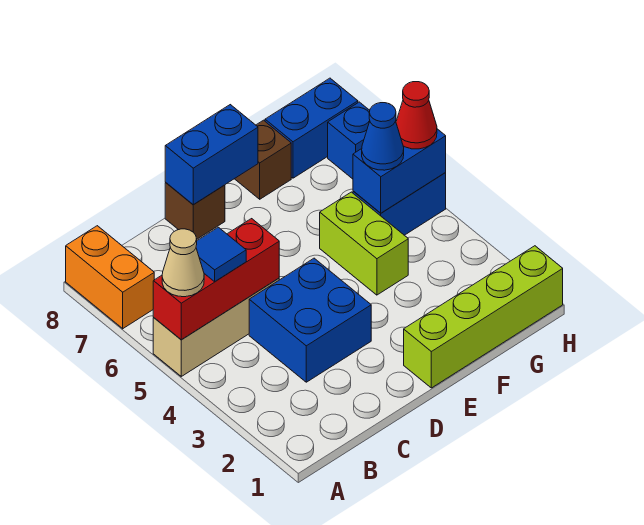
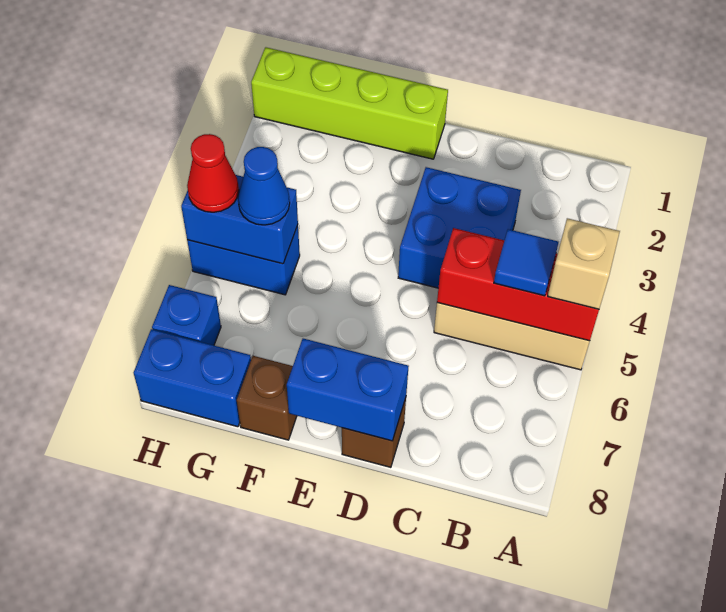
tan cone A5 level 3 -> tan brick A5 level 3
orange brick A7:A8 level 1 -> none
lime brick F4:F5 level 1 -> none

